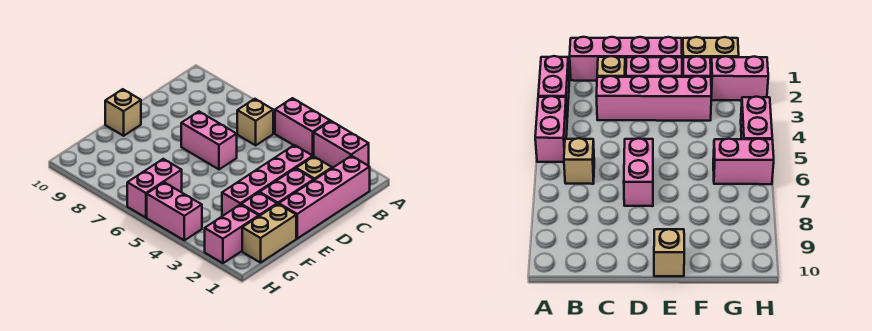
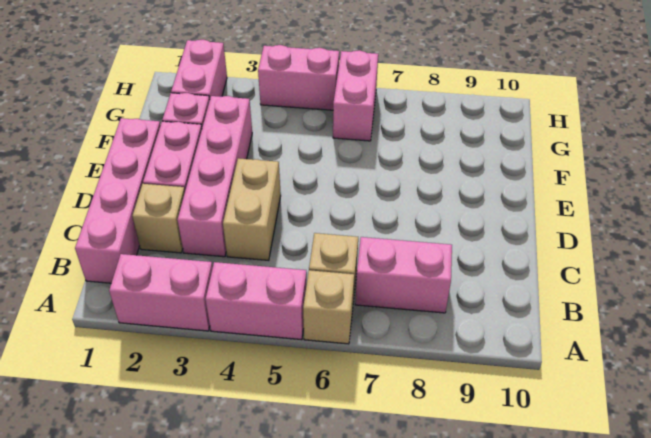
pink brick D6:D7 level 1 -> pink brick B7:B8 level 1
tan brick E10 level 1 -> tan brick A6 level 1
tan brick F1:G1 level 1 -> tan brick C4:D4 level 1

